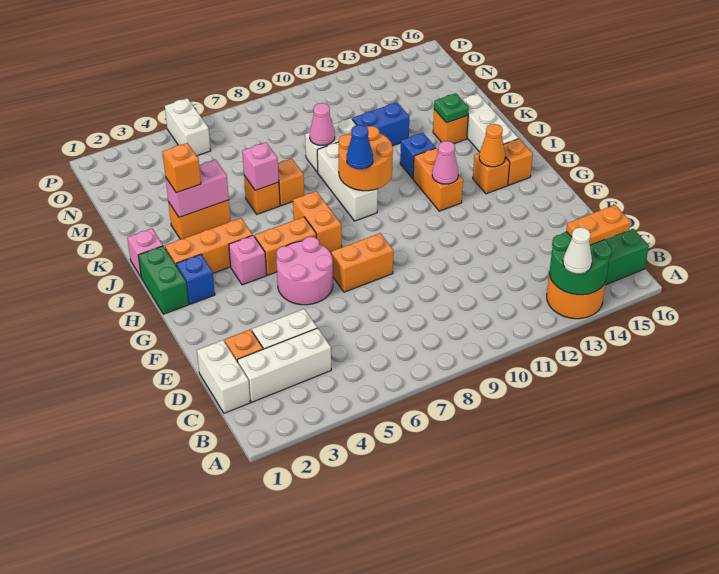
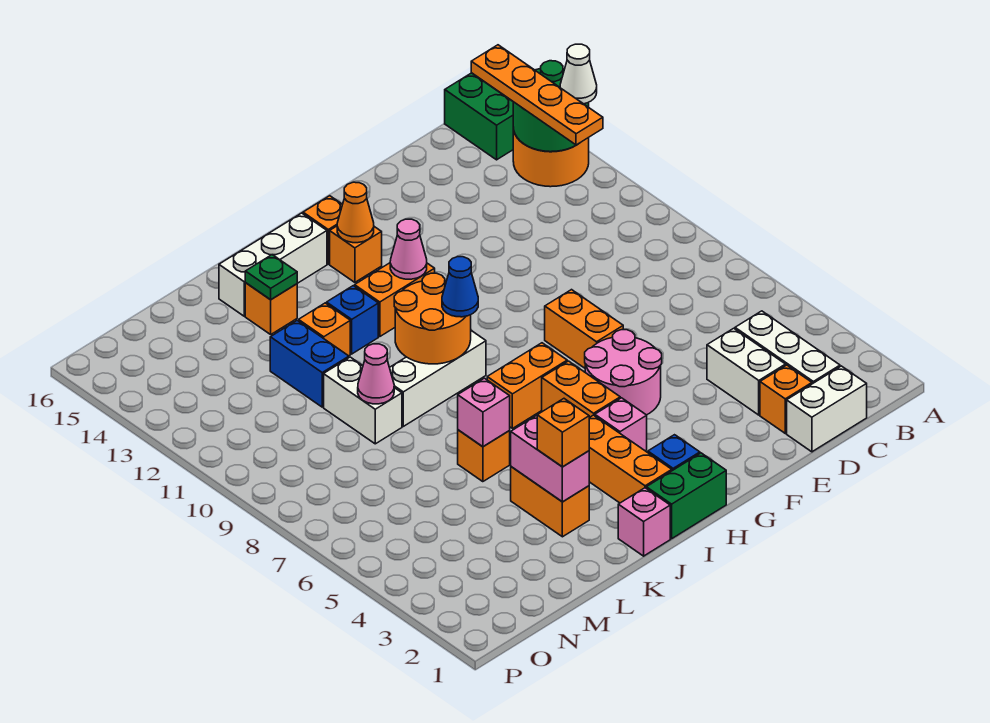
orange plate B14:B15 level 3 -> orange plate B12:B15 level 3
orange brick K7 level 1 -> orange brick K12 level 1
white brick O5:P5 level 1 -> none

